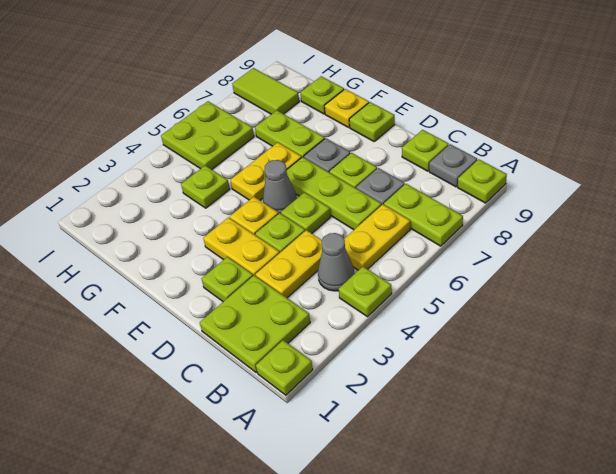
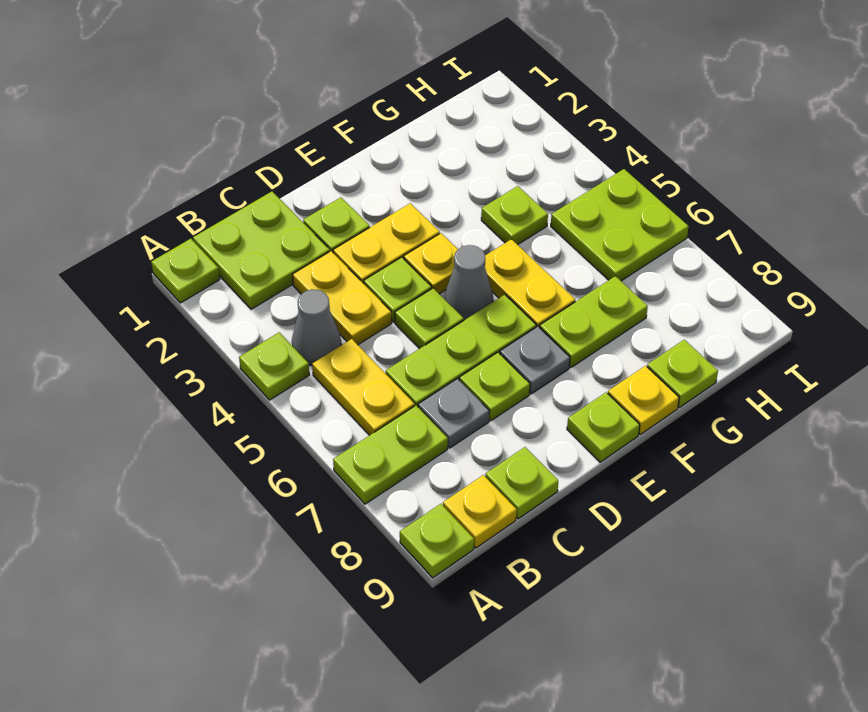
grey plate B9 level 1 -> yellow plate B9 level 1
lime tile H8:I8 level 1 -> none

